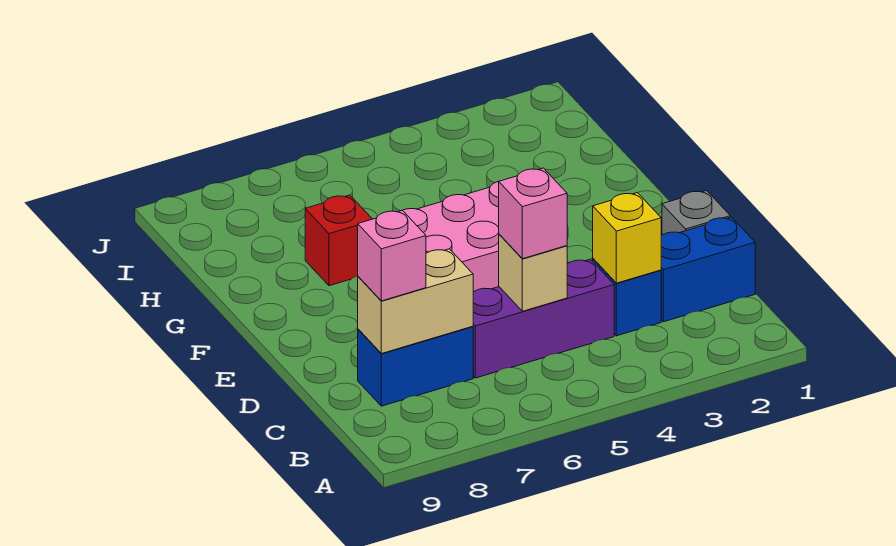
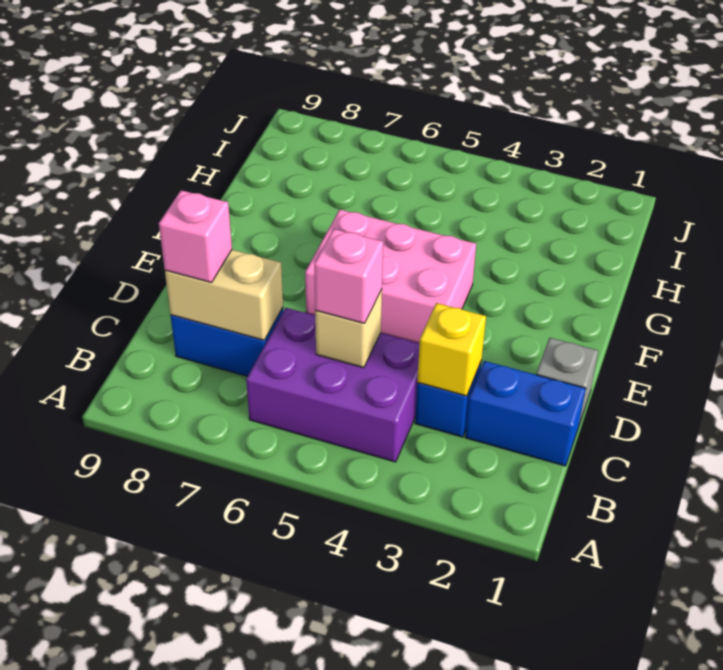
purple brick C4:C6 level 1 -> purple brick B4:C6 level 1
red brick G7 level 1 -> none

